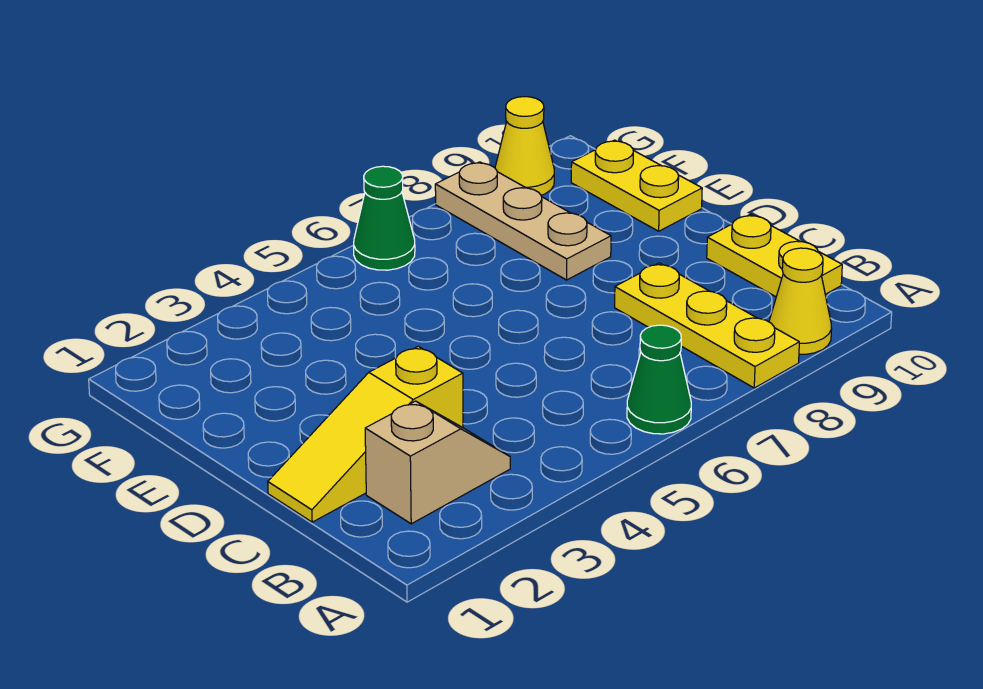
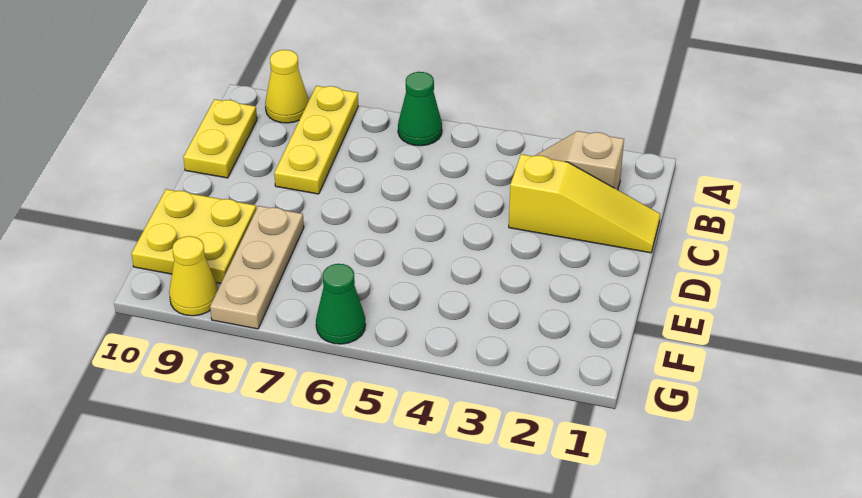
yellow plate E10:F10 level 1 -> yellow plate E9:F10 level 1

